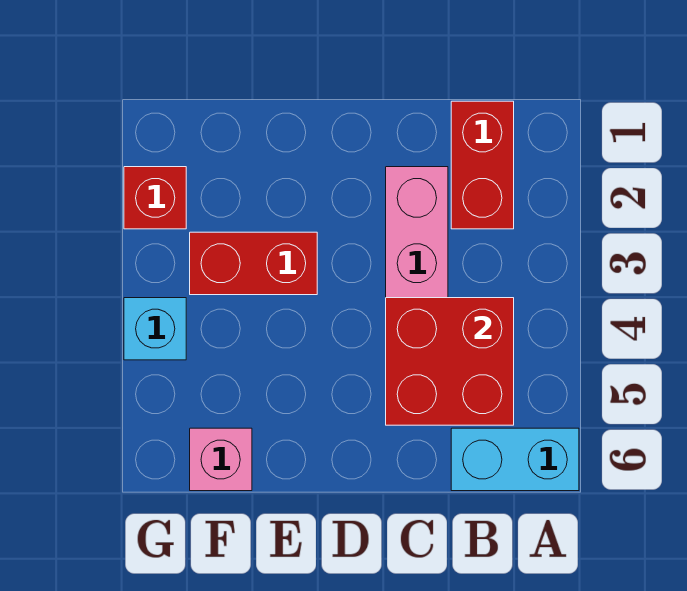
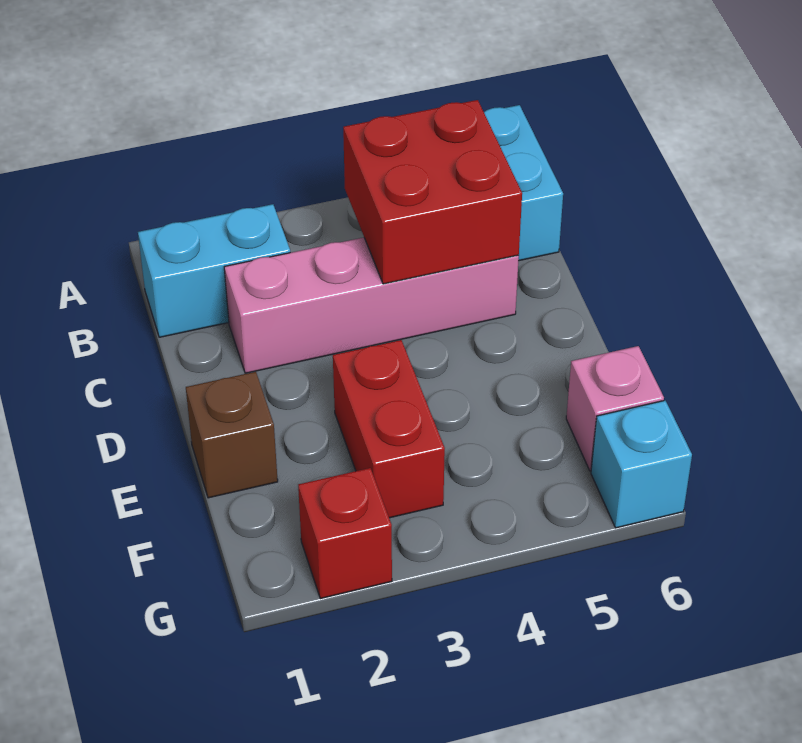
red brick B1:B2 level 1 -> cyan brick B1:B2 level 1
none -> brown brick E1 level 1
cyan brick G4 level 1 -> cyan brick G6 level 1

